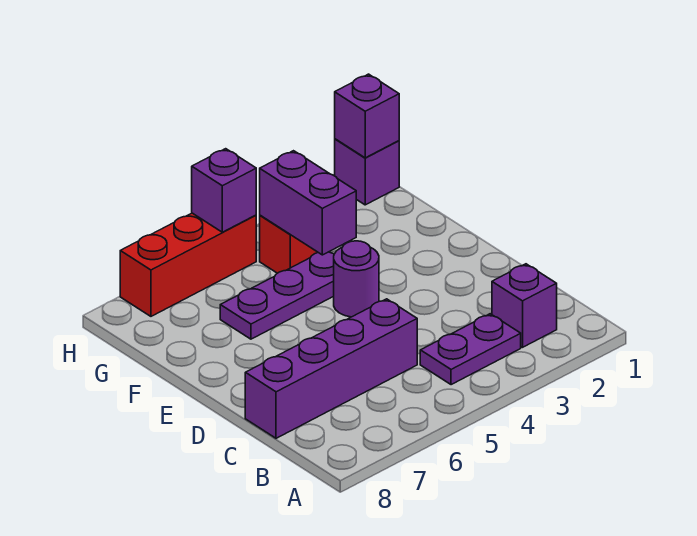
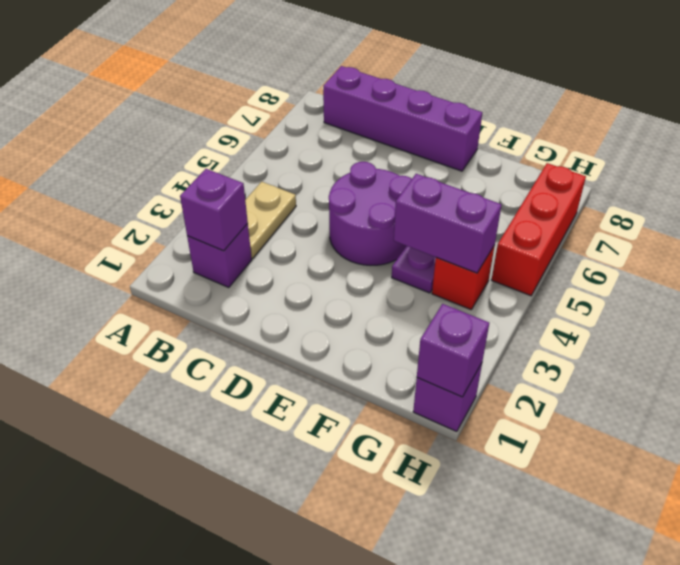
purple plate B3:B4 level 1 -> tan plate B3:B4 level 1
purple brick C5:C8 level 1 -> purple brick B8:E8 level 1
purple round brick E4 level 1 -> purple round brick D4:E5 level 1
purple brick H5 level 2 -> purple brick B2 level 2

